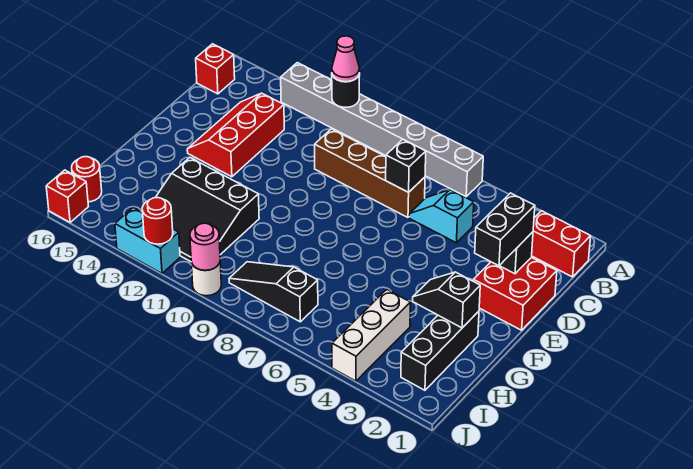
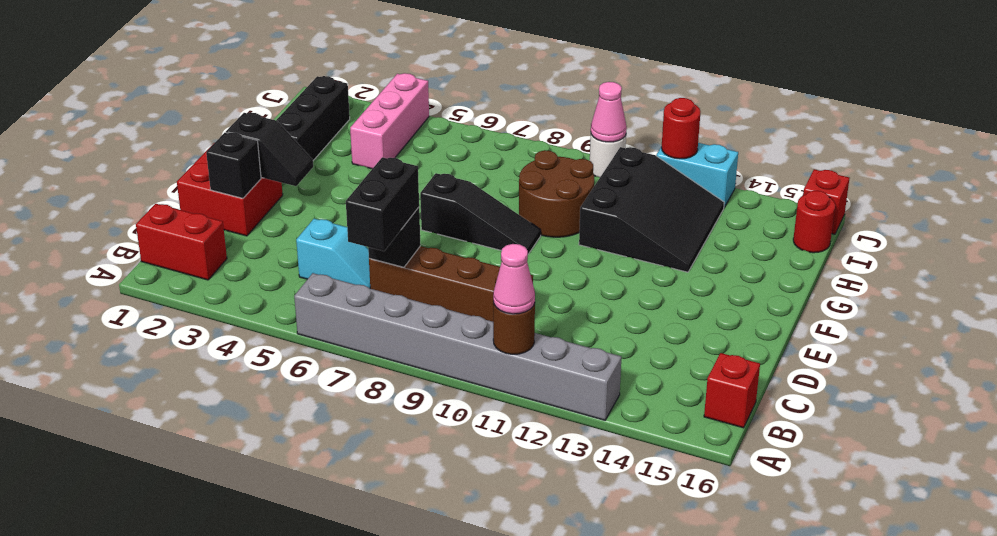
black round brick A11 level 2 -> brown round brick A11 level 2
red slope C13:E14 level 1 top 13 -> none
black brick D2:E2 level 3 -> black brick B7:C7 level 3
black slope G2:G3 level 2 top 2 -> black slope E2:E3 level 2 top 2
none -> brown round brick G9:H10 level 1
black slope G11:I13 level 1 top G -> black slope G11:I13 level 1 top 11
white brick H4:J4 level 1 -> pink brick H4:J4 level 1
black slope I7:I9 level 1 top 7 -> black slope F7:F9 level 1 top 7
pink round brick J10 level 2 -> pink cone J10 level 2

